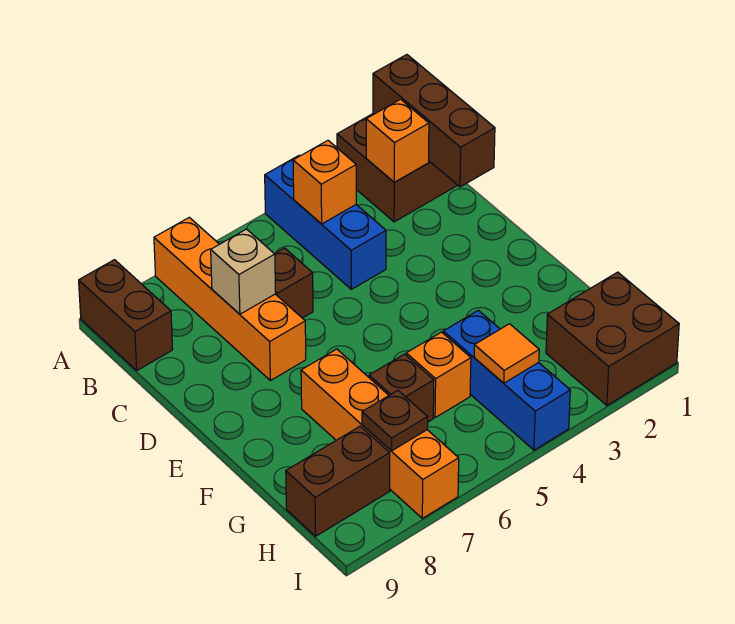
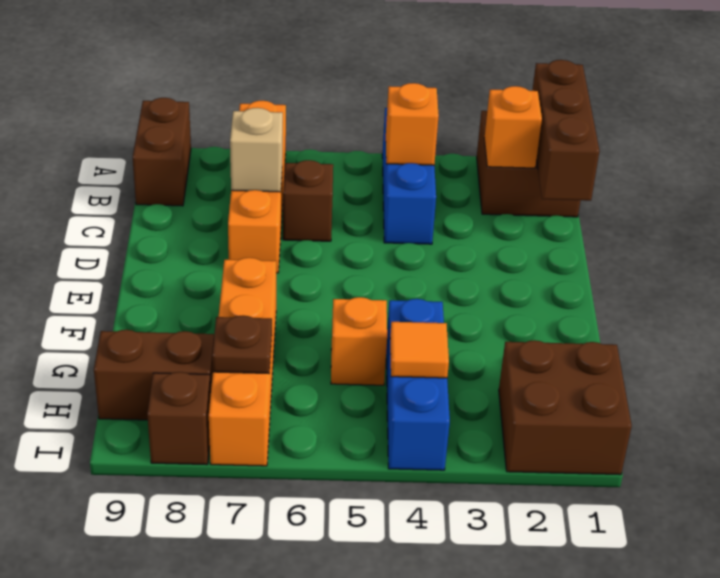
brown brick G6 level 1 -> brown brick I8 level 1

